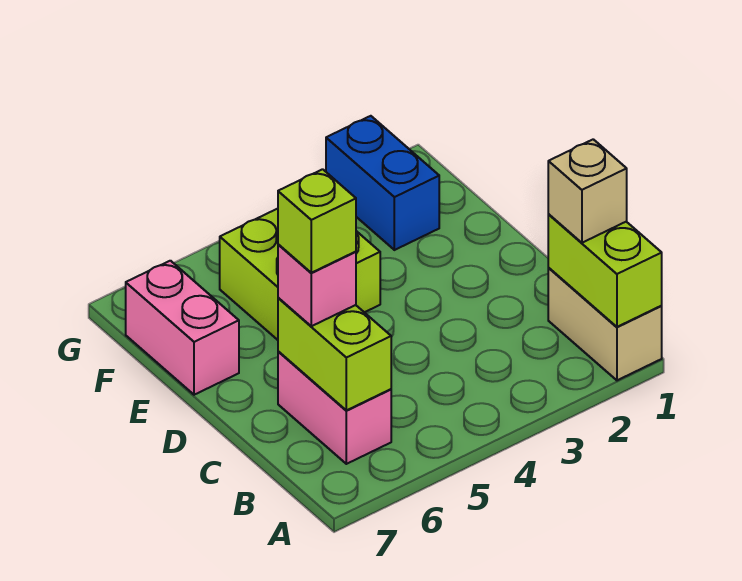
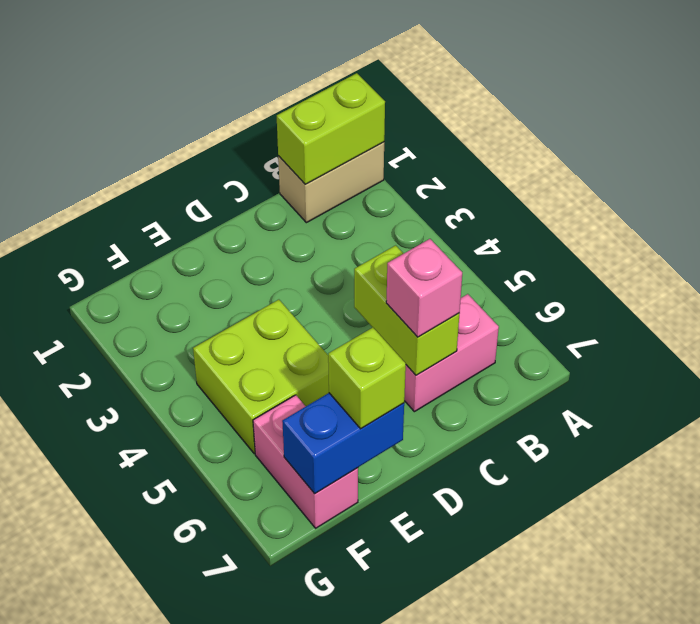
tan brick B1 level 3 -> none
lime brick B6:C6 level 2 -> lime brick C5:C6 level 2
lime brick C6 level 4 -> lime brick E7 level 3
pink brick E7:F7 level 1 -> pink brick F6:F7 level 1
blue brick F2:G2 level 1 -> blue brick E7:F7 level 2

